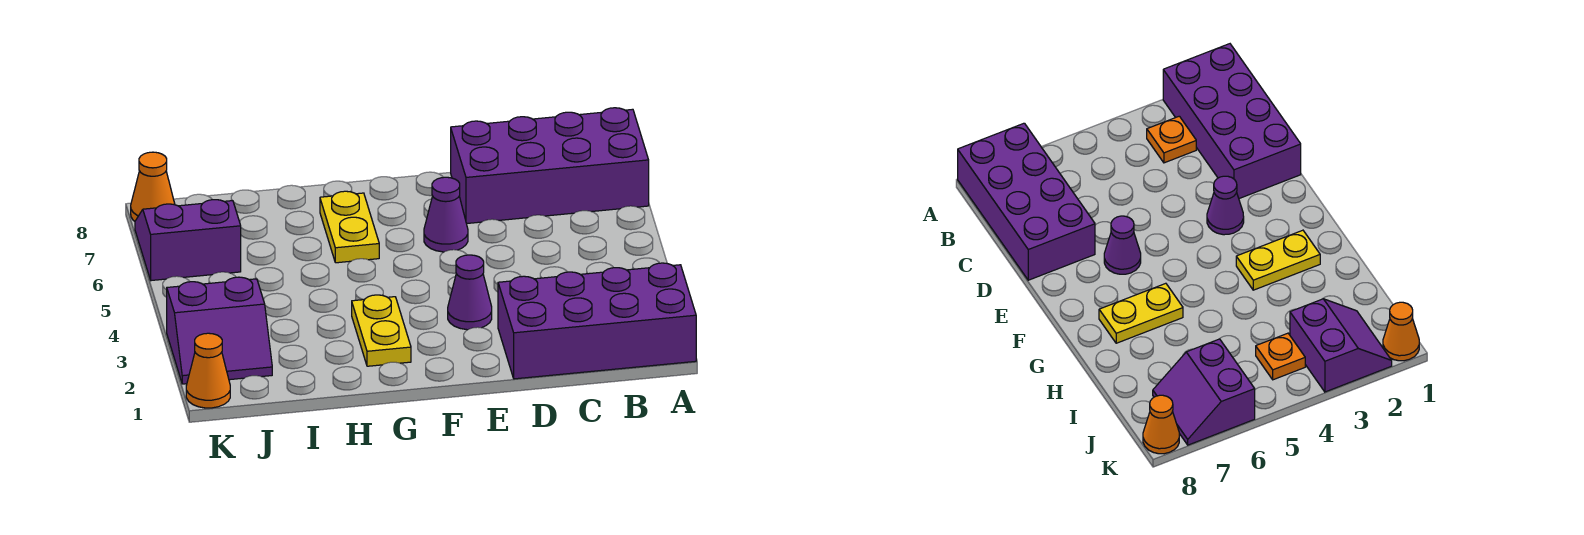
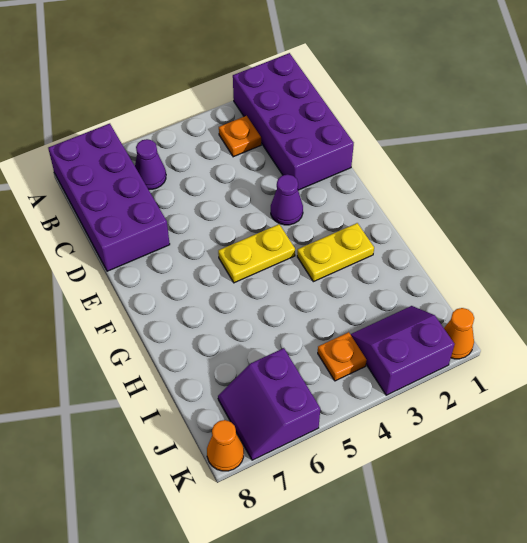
purple cone E6 level 1 -> purple cone B6 level 1
yellow plate G6:G7 level 1 -> yellow plate F4:F5 level 1
purple slope J2:K3 level 1 top 3 -> purple slope J2:K3 level 1 top K

